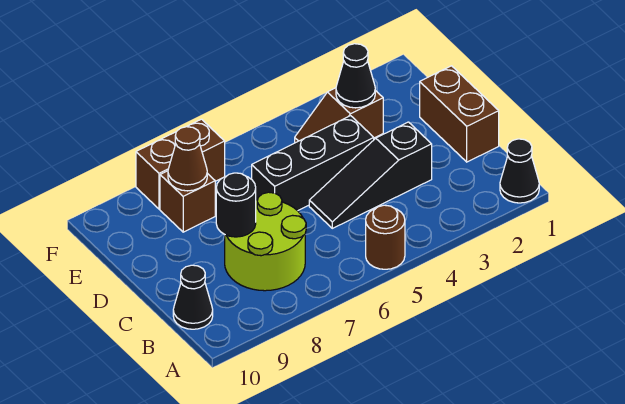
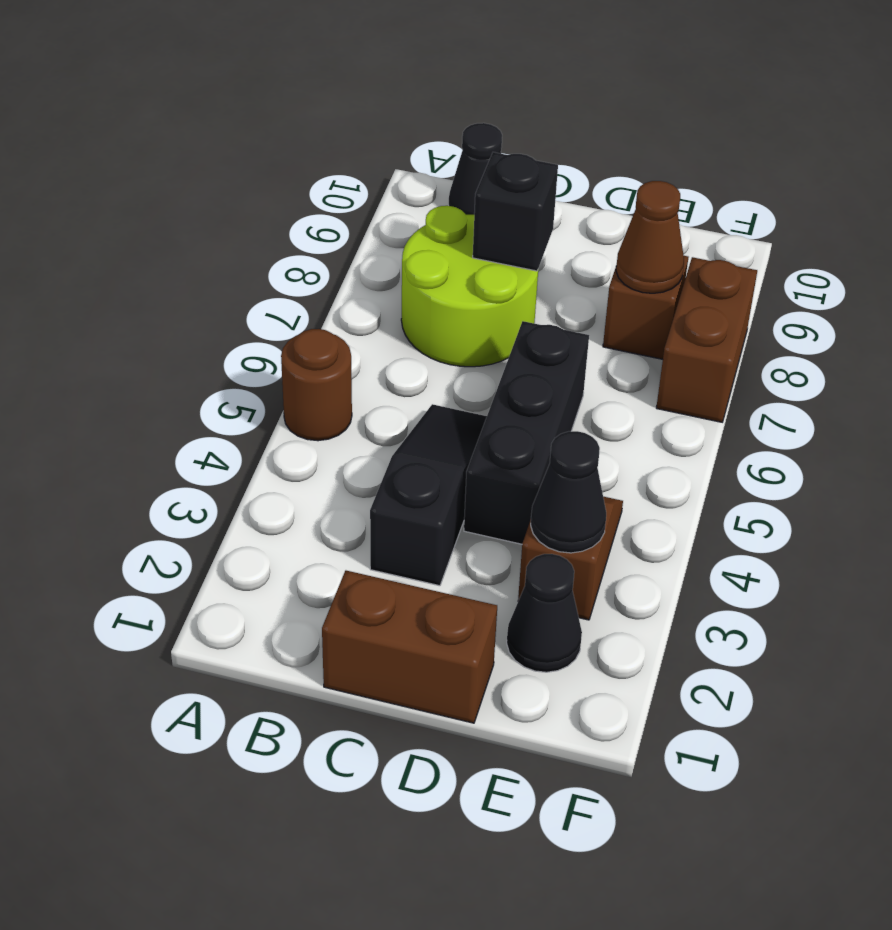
black cone A1 level 1 -> black cone E2 level 1
black round brick C8 level 2 -> black brick C8 level 2

